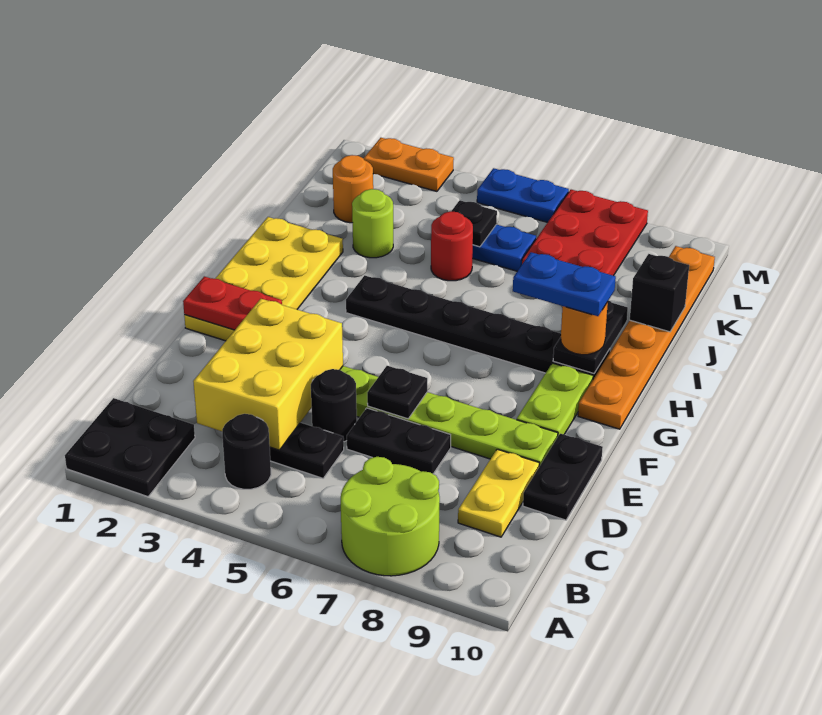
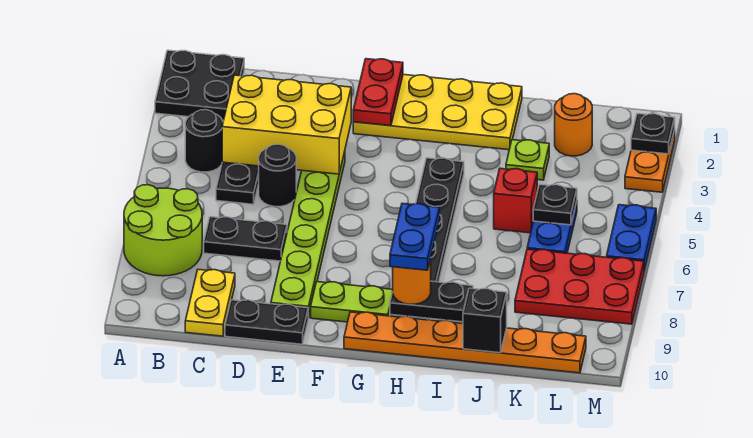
yellow plate C9:D9 level 1 -> yellow plate C9:C10 level 1
black plate D6:D7 level 1 -> black plate C7:D7 level 1
black plate E6 level 2 -> black plate M2 level 2
lime round brick J3 level 1 -> lime plate J3 level 1
red round brick J5 level 1 -> red brick J5 level 1

